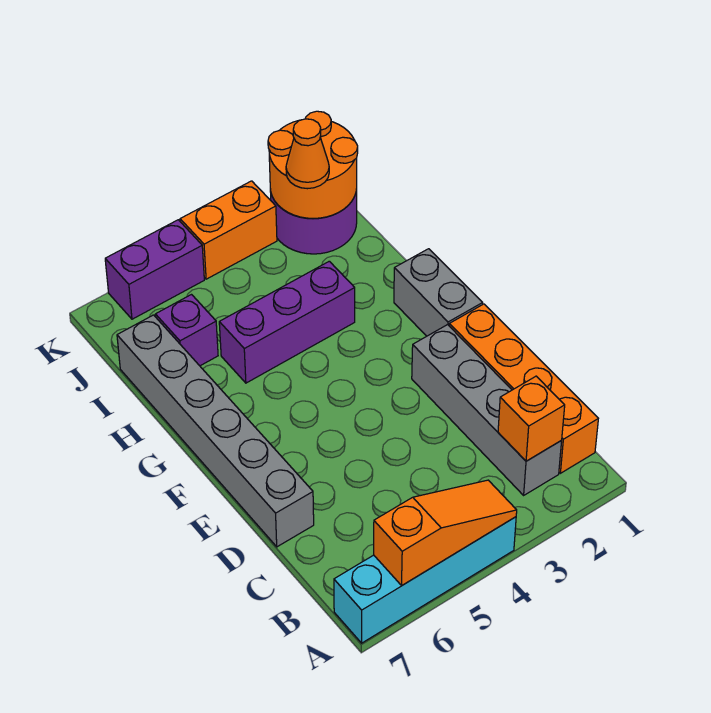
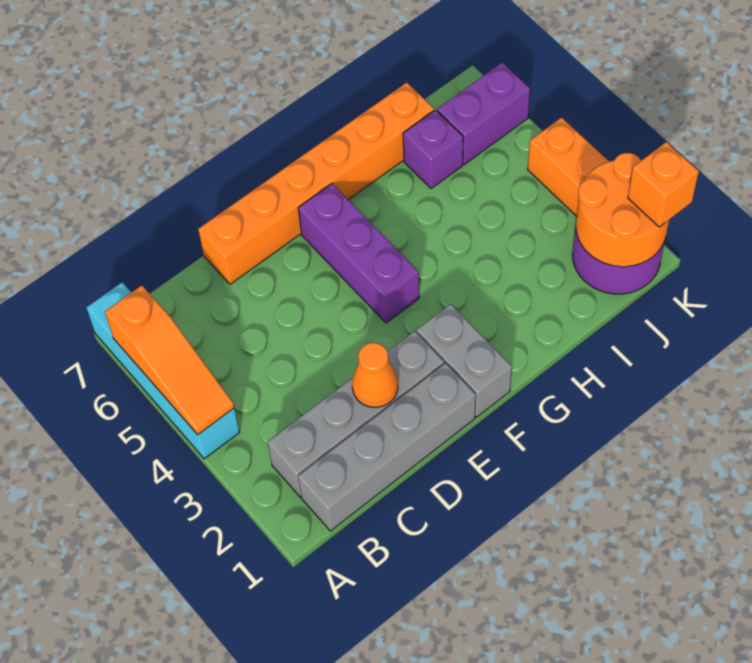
orange brick B1:E1 level 1 -> grey brick B1:E1 level 1
orange brick B2 level 2 -> orange brick K1 level 3
grey brick D7:I7 level 1 -> orange brick D7:I7 level 1
grey brick F1:G1 level 1 -> grey brick F1:F2 level 1
purple brick H3:H5 level 1 -> purple brick F4:F6 level 1
orange cone J2 level 3 -> orange cone D2 level 2
purple brick K5:K6 level 1 -> purple brick J6:K6 level 1

